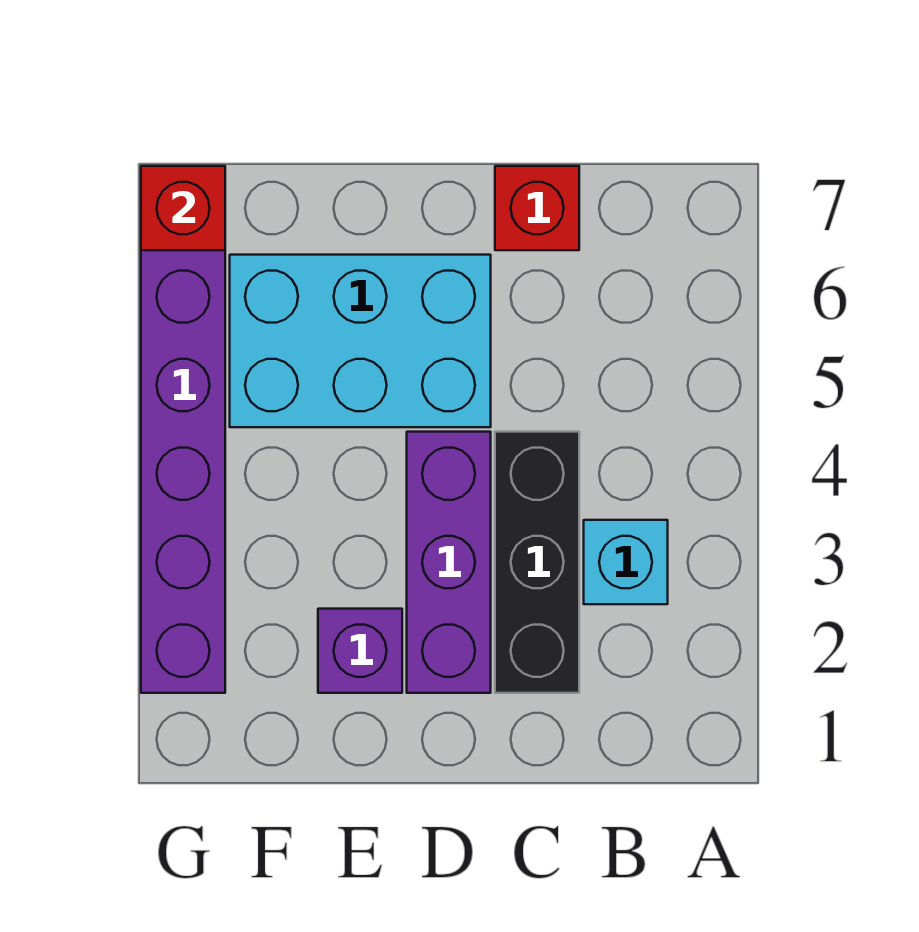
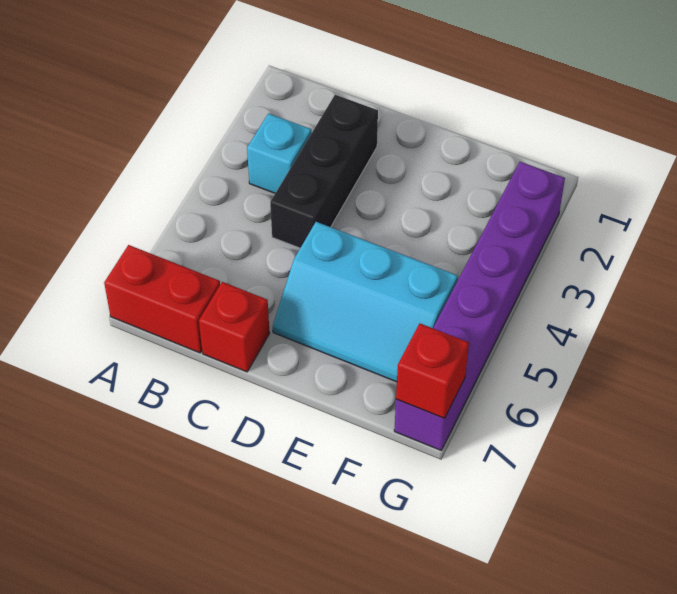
none -> red brick A7:B7 level 1
purple brick D2:D4 level 1 -> none
cyan brick D5:F6 level 1 -> cyan slope D5:F6 level 1 top 5
purple brick E2 level 1 -> none

